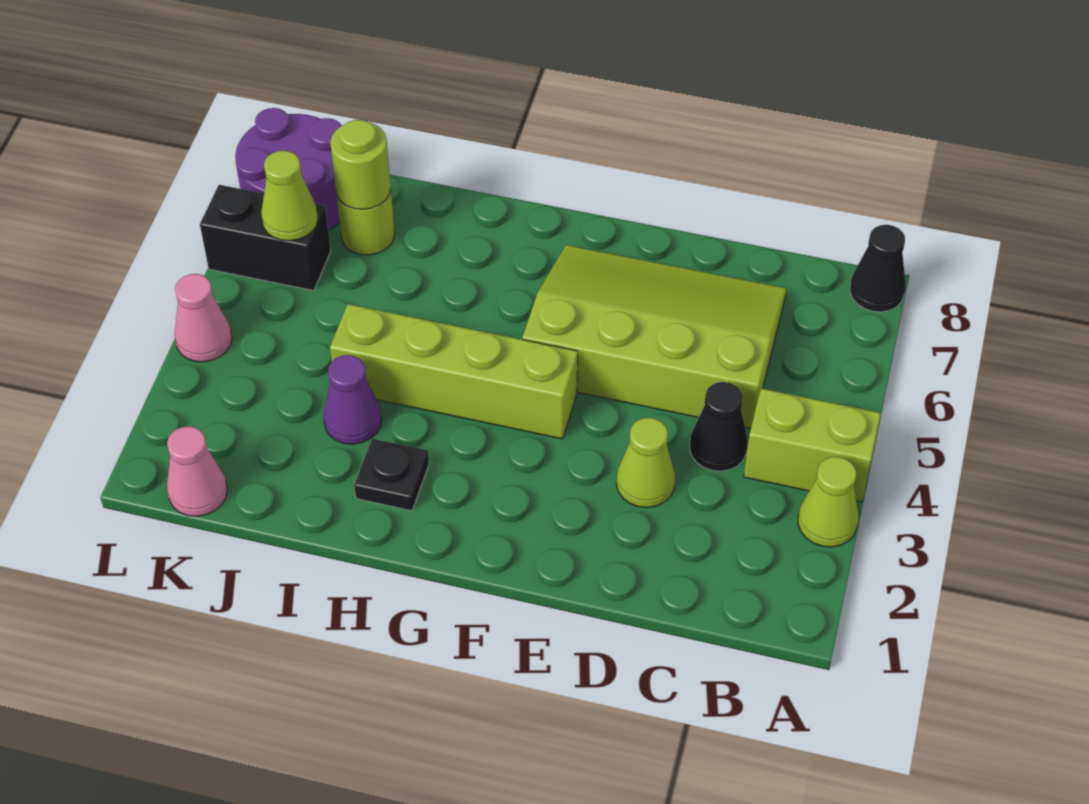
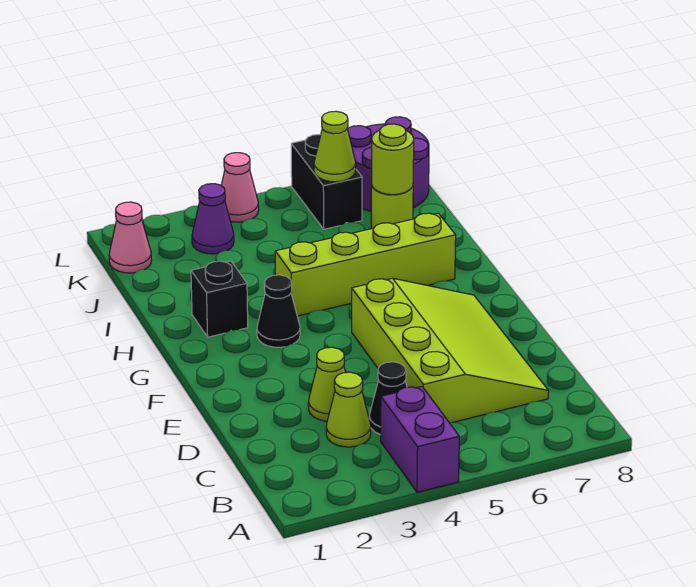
lime cone A3 level 1 -> lime cone C3 level 1
lime brick A4:B4 level 1 -> purple brick A4:B4 level 1
black cone A8 level 1 -> black cone G3 level 1
lime brick F4:I4 level 1 -> lime brick H4:H7 level 1
black plate H2 level 1 -> black brick H2 level 1
purple cone I3 level 1 -> purple cone K3 level 1

